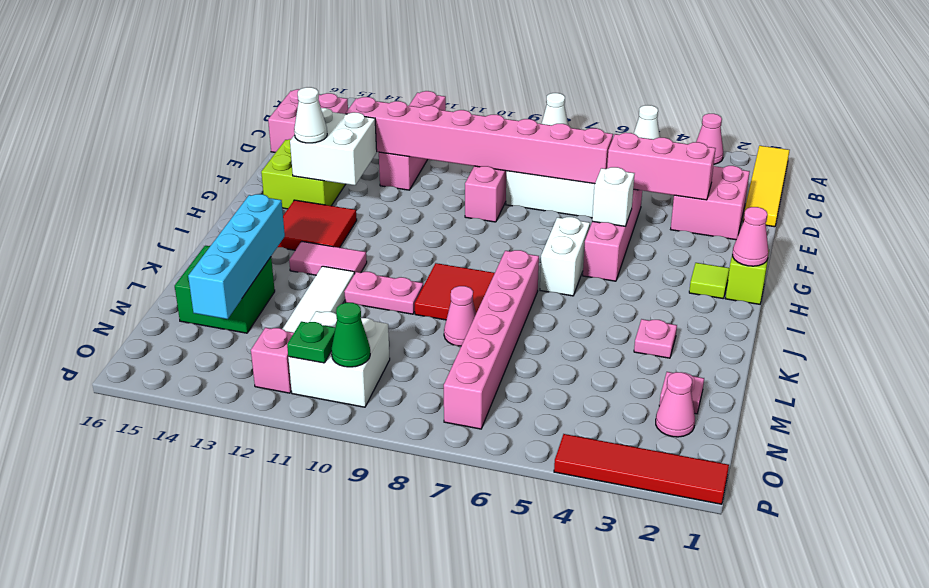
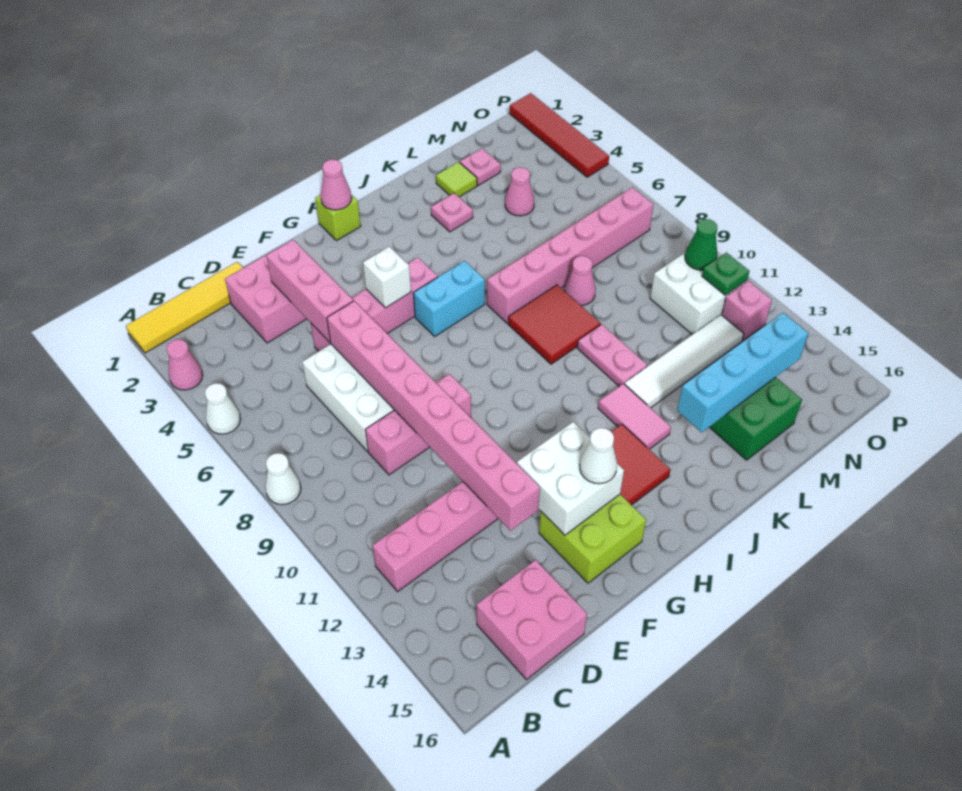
lime tile H2 level 1 -> lime tile L2 level 1
white brick H6:I6 level 1 -> cyan brick H6:I6 level 1
pink cone N2 level 1 -> pink cone M4 level 1

